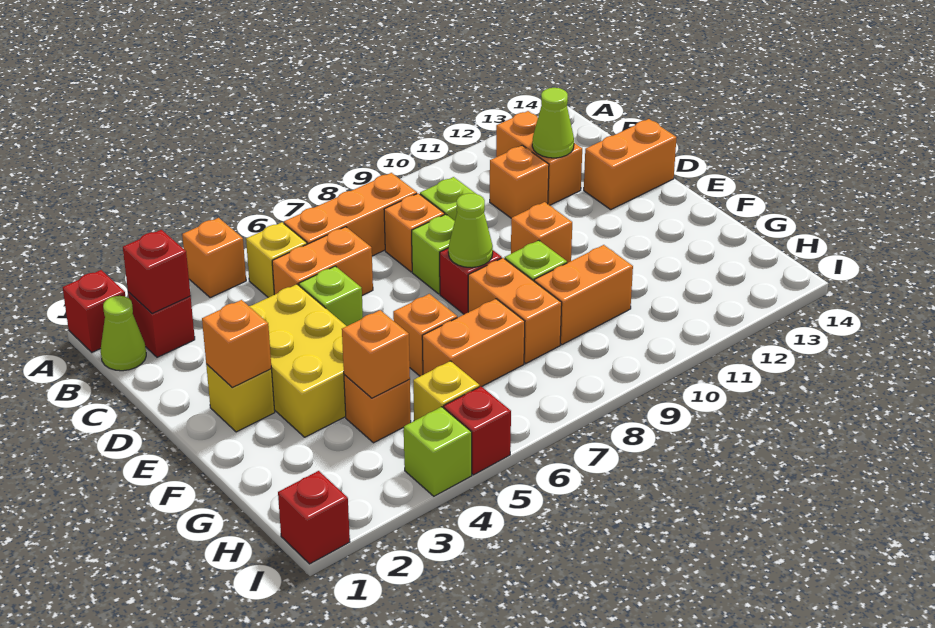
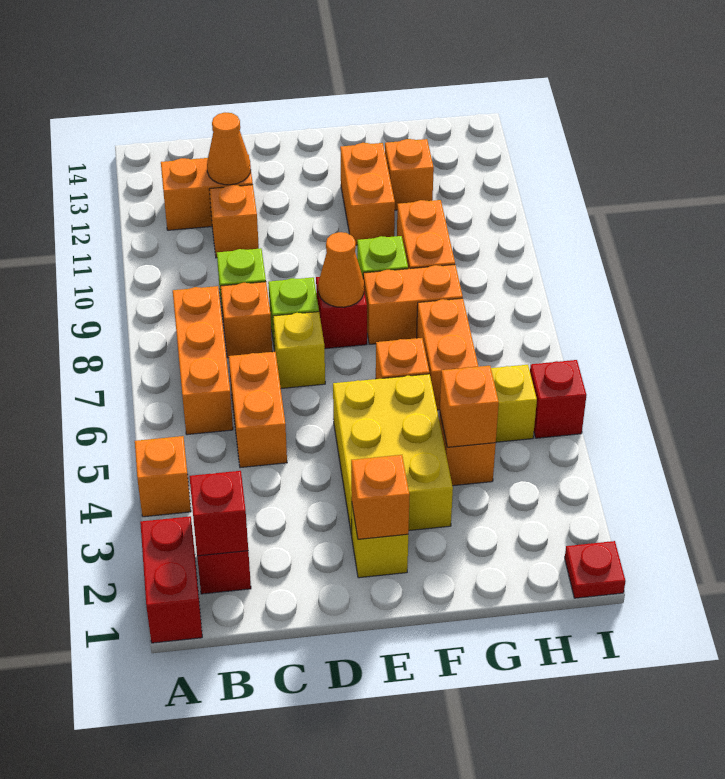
red brick A1 level 1 -> red brick A1:A2 level 1
lime cone B1 level 1 -> none
yellow brick B5 level 1 -> yellow brick D7 level 1
lime cone C12 level 2 -> orange cone C12 level 2
yellow brick D3:F4 level 1 -> yellow brick E3:F5 level 1
lime brick D5 level 1 -> none
orange brick D13:D14 level 1 -> orange brick F11:F12 level 1
lime cone E8 level 2 -> orange cone E8 level 2
orange brick E10 level 1 -> orange brick G12 level 1
red brick I1 level 1 -> red plate I1 level 1
lime brick I4 level 1 -> none

